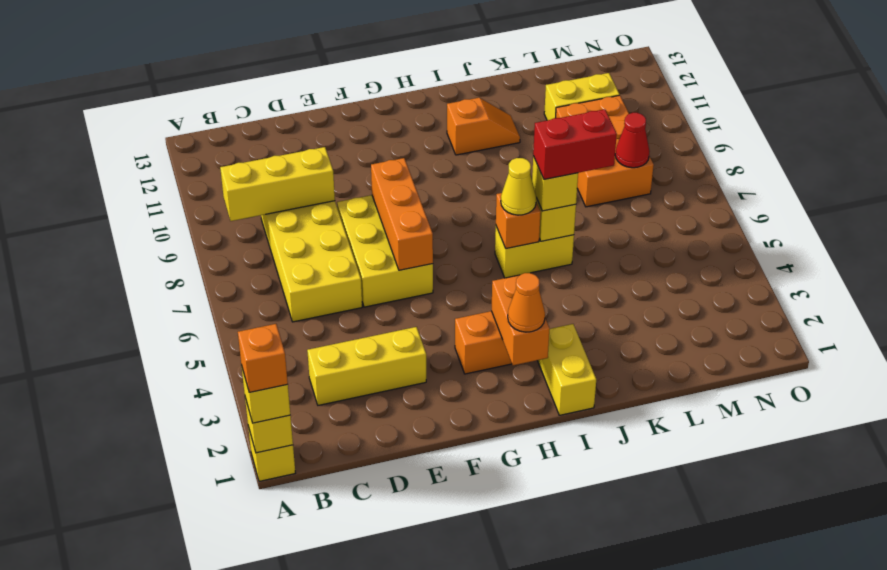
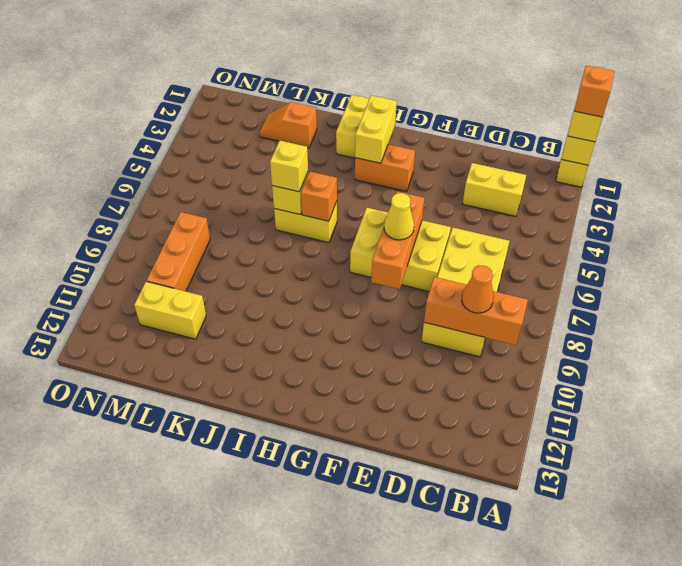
yellow brick B9:D9 level 2 -> orange brick B9:D9 level 2
yellow brick C3:E3 level 1 -> yellow brick C3:D3 level 1
yellow brick E6:F8 level 1 -> yellow brick E6:G7 level 1
orange brick H2:H3 level 2 -> yellow brick H2:H3 level 2
orange cone H2 level 3 -> orange cone C9 level 3
yellow cone I6 level 3 -> yellow cone F7 level 3
orange slope I11:J11 level 1 top I -> orange slope K2:L2 level 1 top K
red brick J6:K6 level 4 -> none
orange brick L8:M10 level 1 -> orange brick M8:M10 level 1
red cone M8 level 2 -> none

